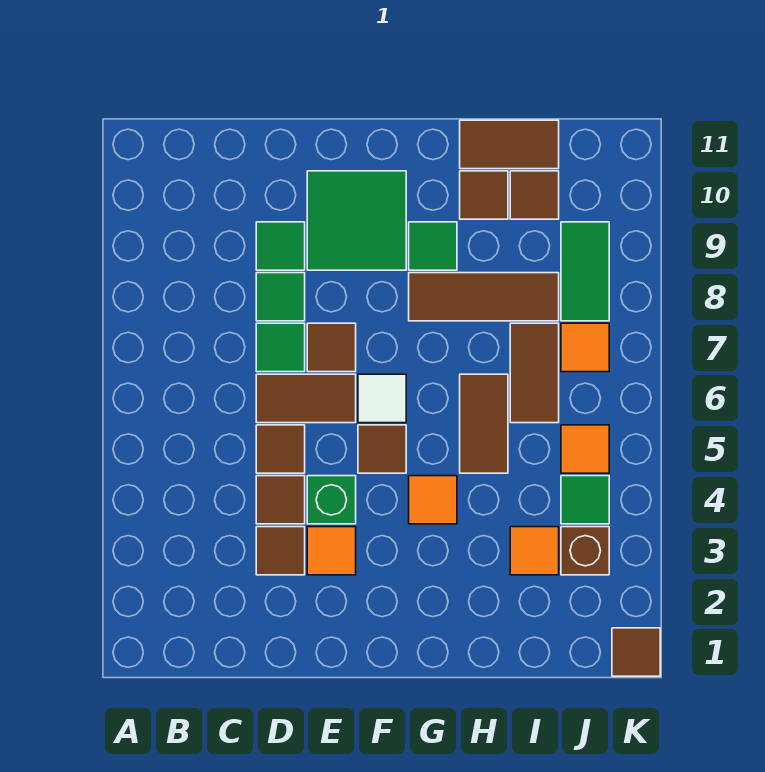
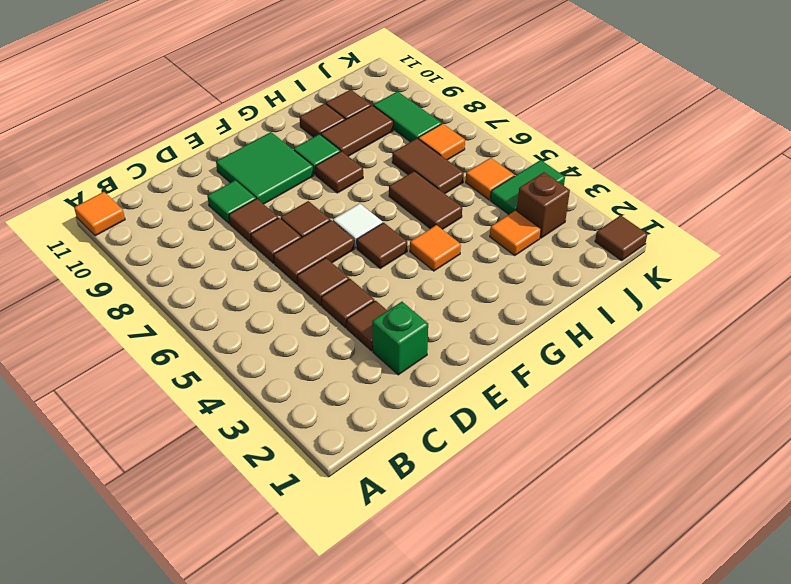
green tile D7 level 1 -> brown tile D7 level 1
green tile D8 level 1 -> brown tile D8 level 1
orange tile E3 level 1 -> orange tile A11 level 1
green brick E4 level 1 -> green brick D2 level 1
brown tile G8:I8 level 1 -> brown tile G8 level 1
brown tile H11:I11 level 1 -> brown tile H9:I9 level 1
green tile J4 level 1 -> green tile J4:K4 level 1

